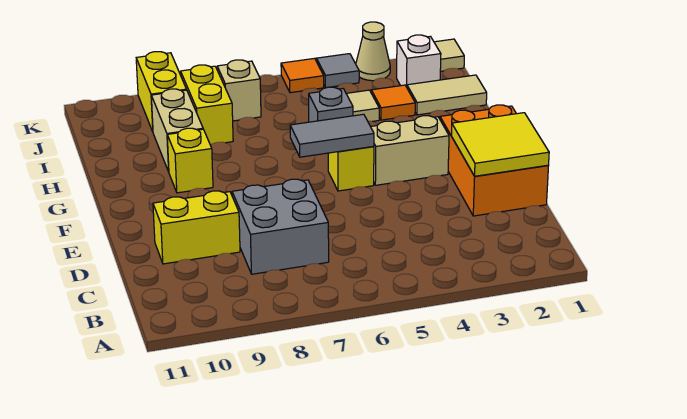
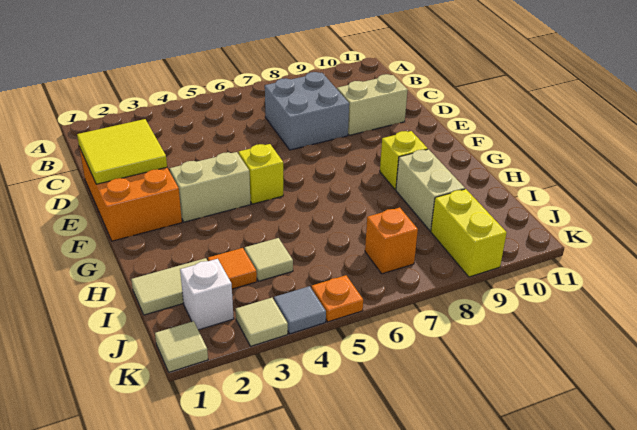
yellow brick D9:D10 level 1 -> tan brick D9:D10 level 1
grey tile F5:F6 level 2 -> none
grey brick H5 level 1 -> none
yellow brick I8:J8 level 1 -> none
tan brick J7 level 1 -> orange brick J7 level 1
tan cone K3 level 1 -> tan tile K3 level 1
orange tile K5 level 1 -> orange plate K5 level 1

